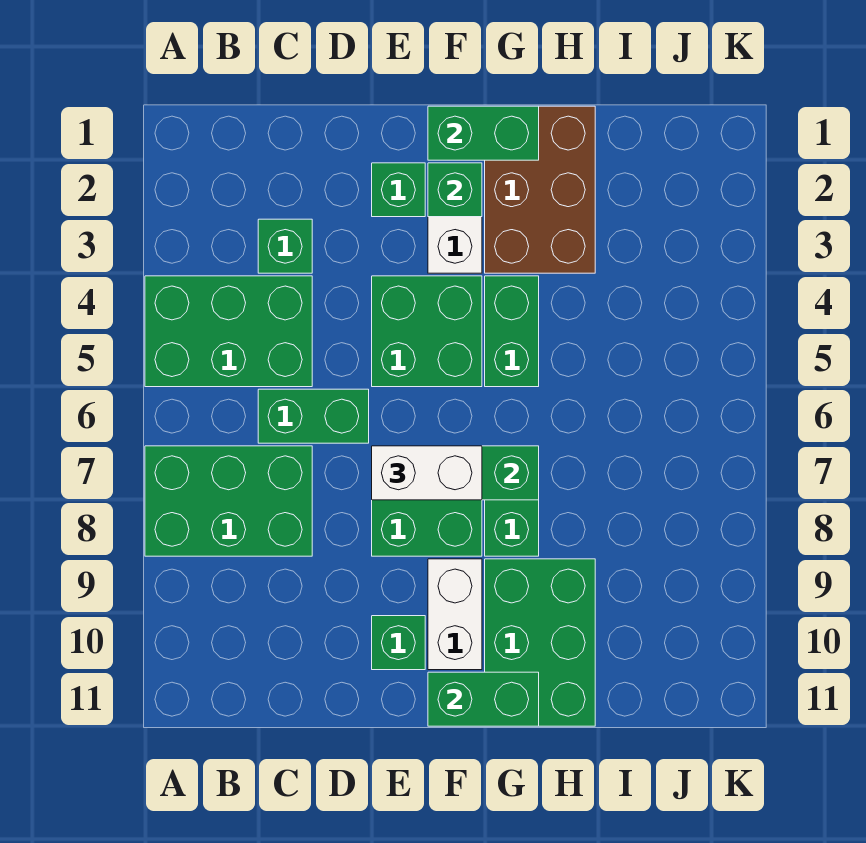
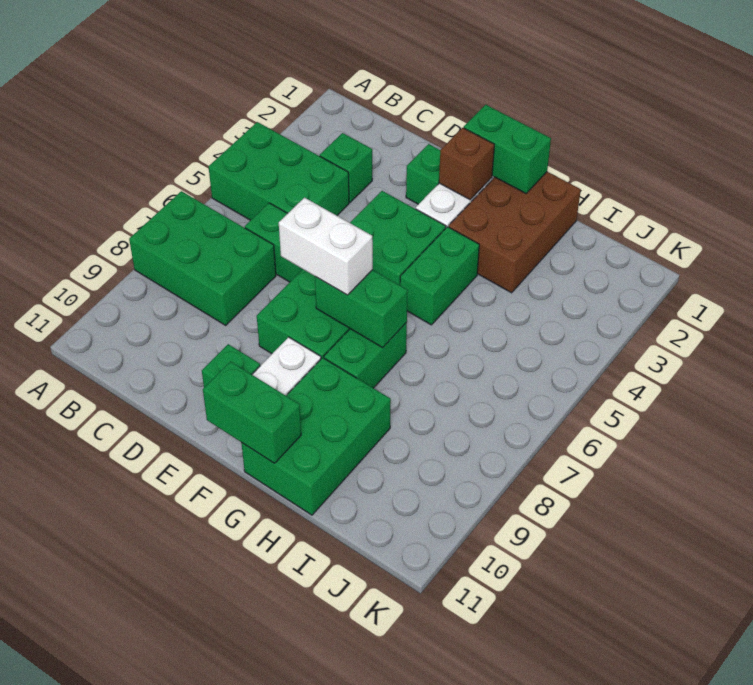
green brick F2 level 2 -> brown brick F2 level 2

